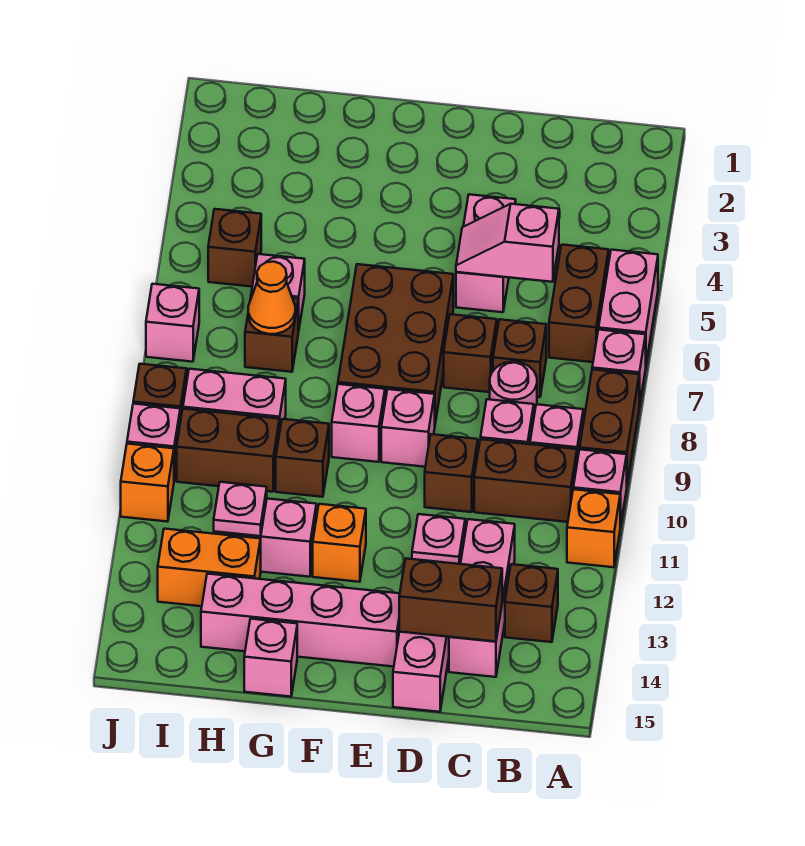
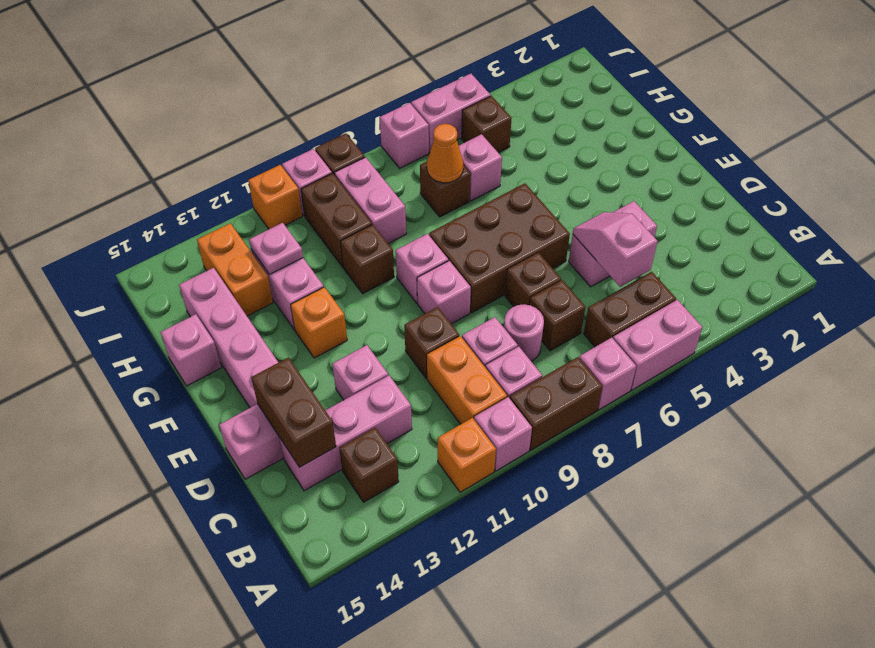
brown brick B10:C10 level 1 -> orange brick B10:C10 level 1
none -> pink brick J5:J6 level 1

